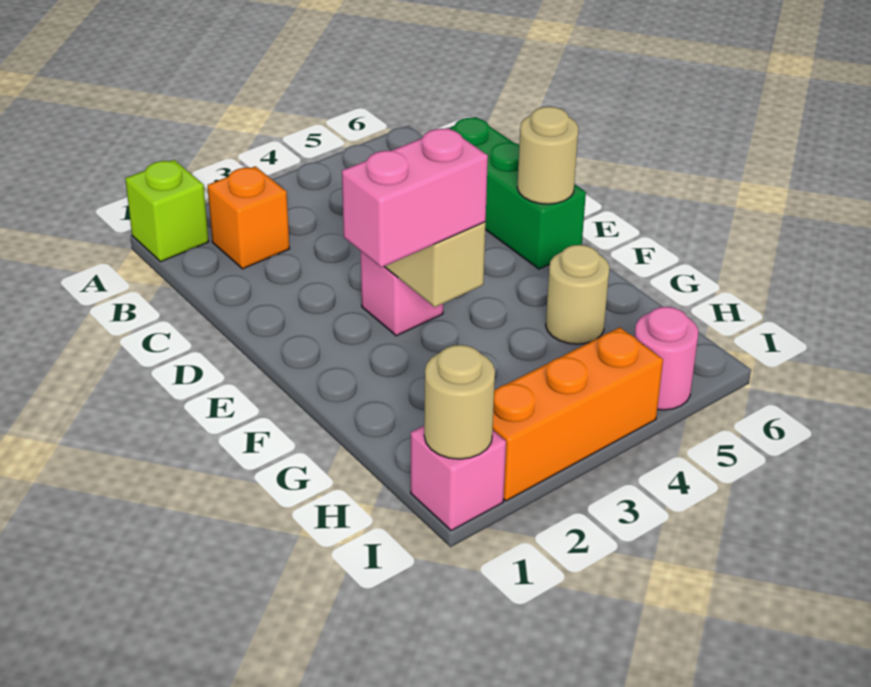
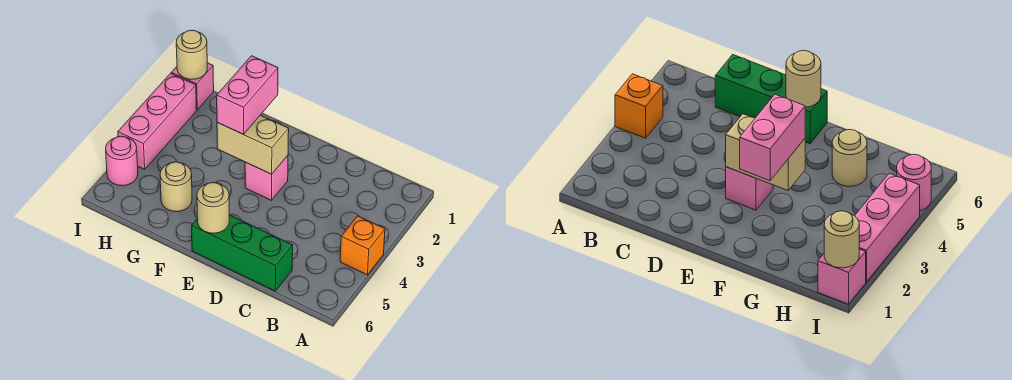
lime brick A1 level 1 -> none
orange brick B2 level 1 -> orange brick A4 level 1
orange brick I2:I4 level 1 -> pink brick I2:I4 level 1

